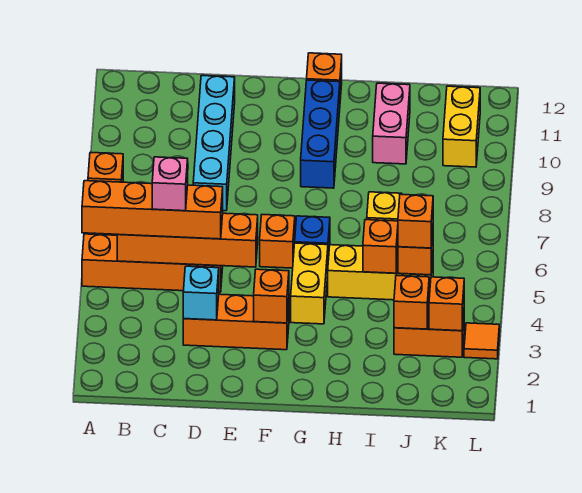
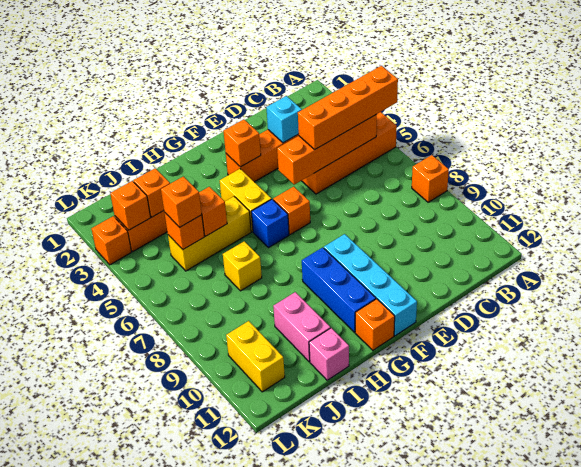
pink brick C5 level 4 -> pink brick I12 level 1
cyan brick D8:D11 level 1 -> cyan brick F9:F12 level 1
orange tile L3 level 1 -> orange brick L3 level 1

